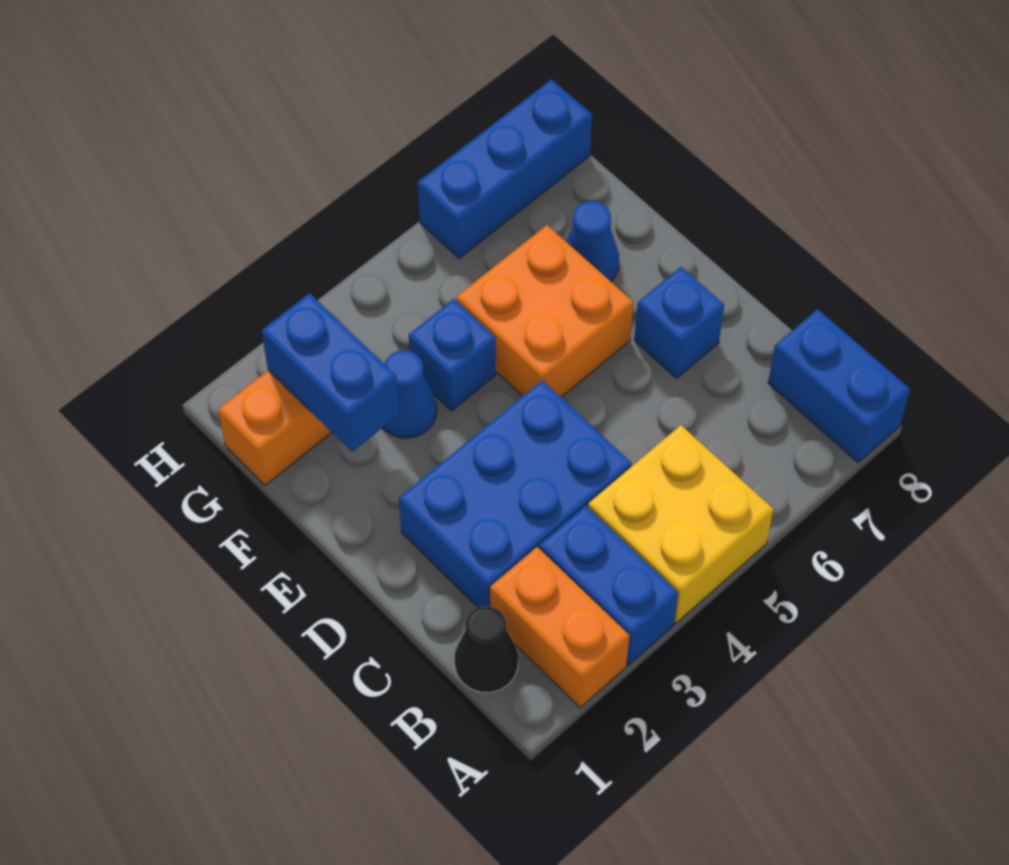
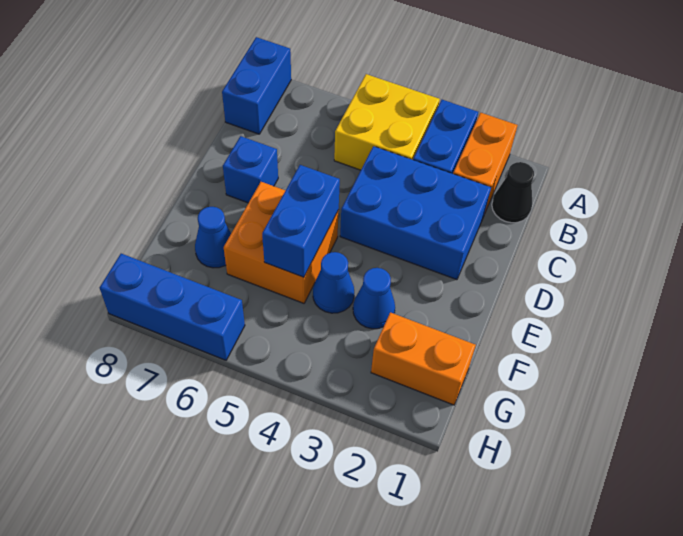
blue brick F2:G2 level 2 -> blue brick E5:F5 level 2
blue brick F4 level 1 -> blue cone F4 level 1

